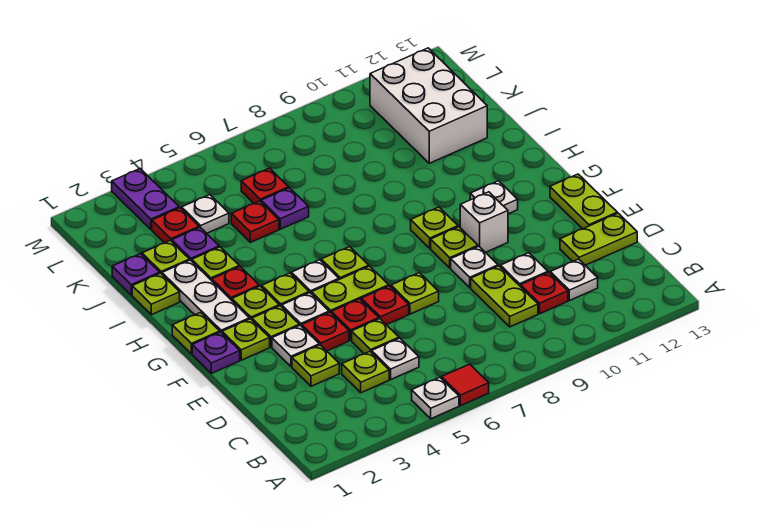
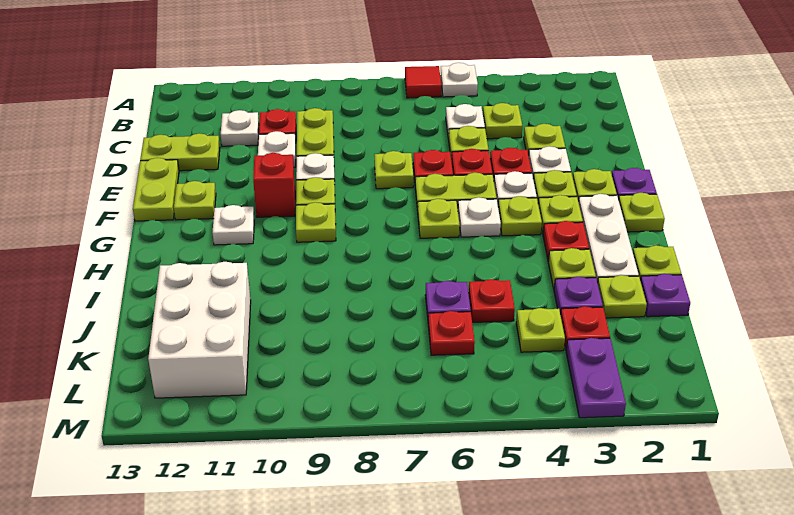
white brick F10 level 1 -> red brick F10 level 1
none -> lime plate F12 level 1
white plate K4 level 1 -> lime plate K4 level 1

